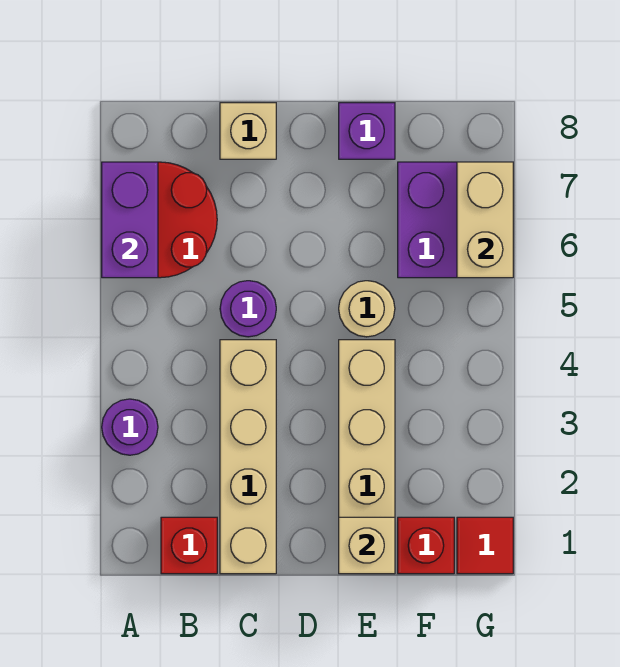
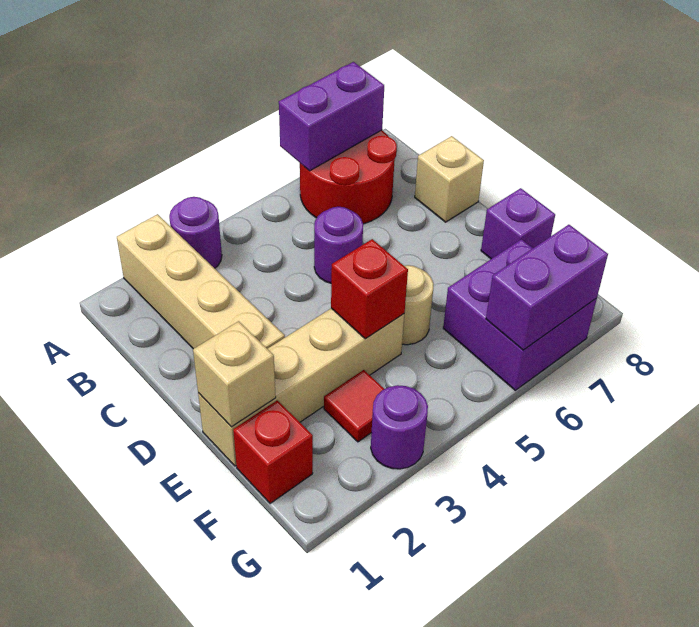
red brick B1 level 1 -> red brick E4 level 2
tan brick C1:C4 level 1 -> tan brick A2:D2 level 1
red tile G1 level 1 -> red tile F3 level 1
none -> purple round brick G3 level 1
tan brick G6:G7 level 2 -> purple brick G6:G7 level 2

